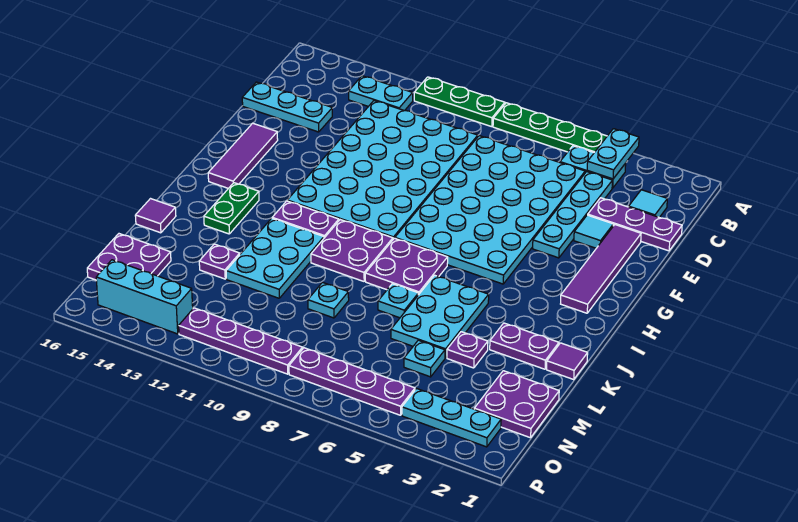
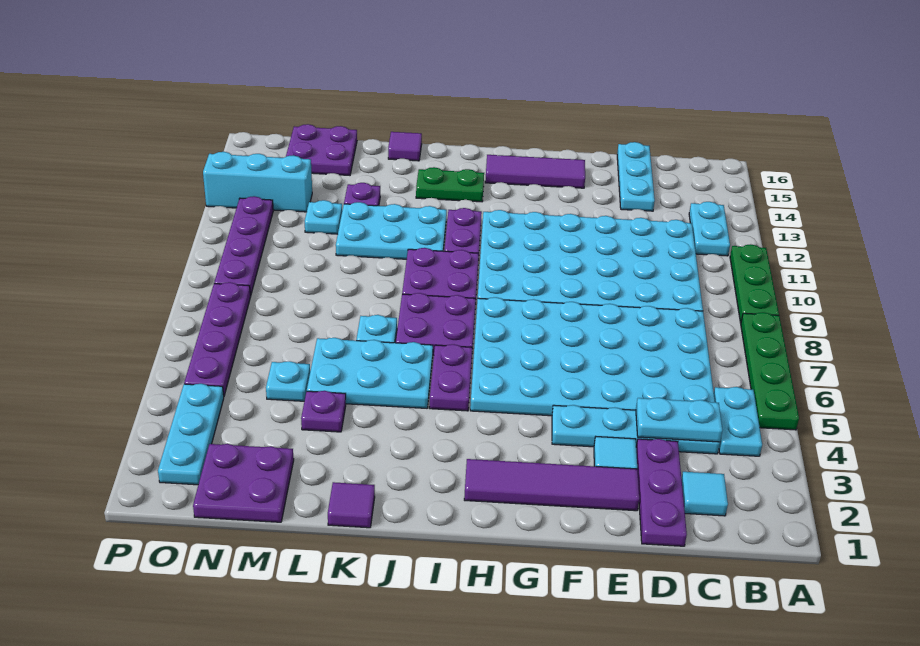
cyan plate A4:B4 level 2 -> cyan plate C4:D4 level 2
purple plate K2:K3 level 1 -> purple plate I5:I6 level 1
cyan plate L9 level 1 -> cyan plate M12 level 1
cyan brick O13:O15 level 1 -> cyan brick N13:P13 level 1

